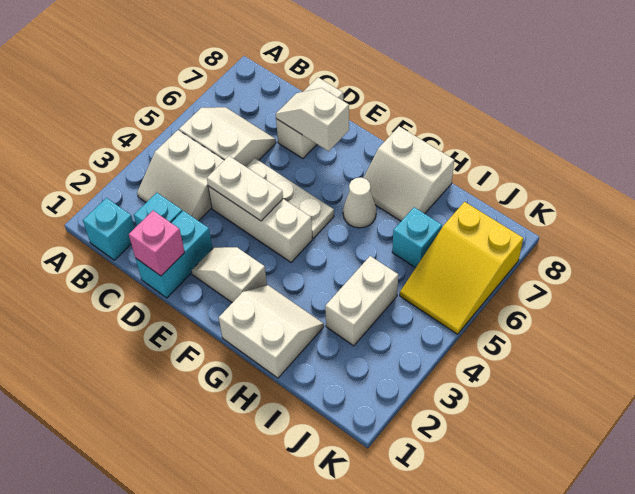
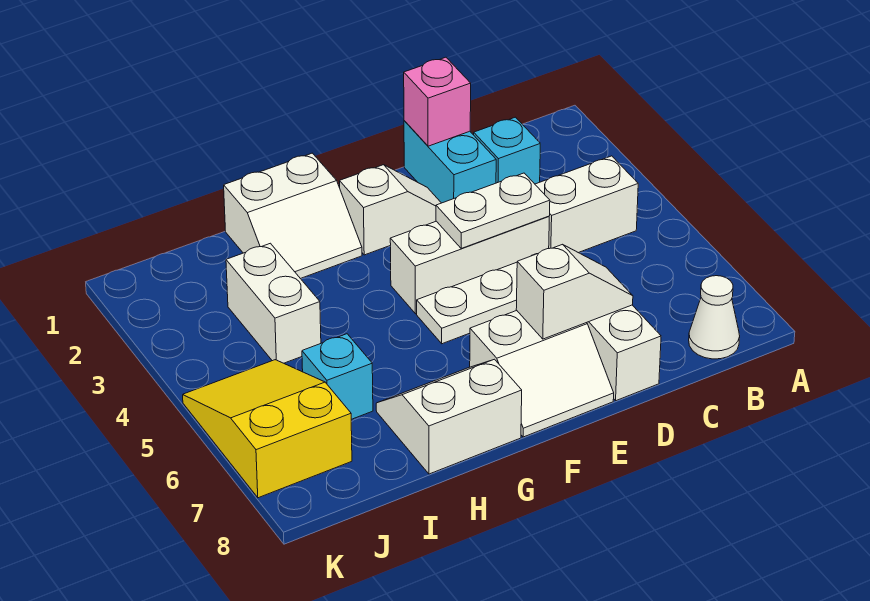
cyan brick B1 level 1 -> none
white slope B5:C6 level 1 top 5 -> white slope E7:F8 level 1 top 7
white cone G6 level 1 -> white cone B8 level 1

